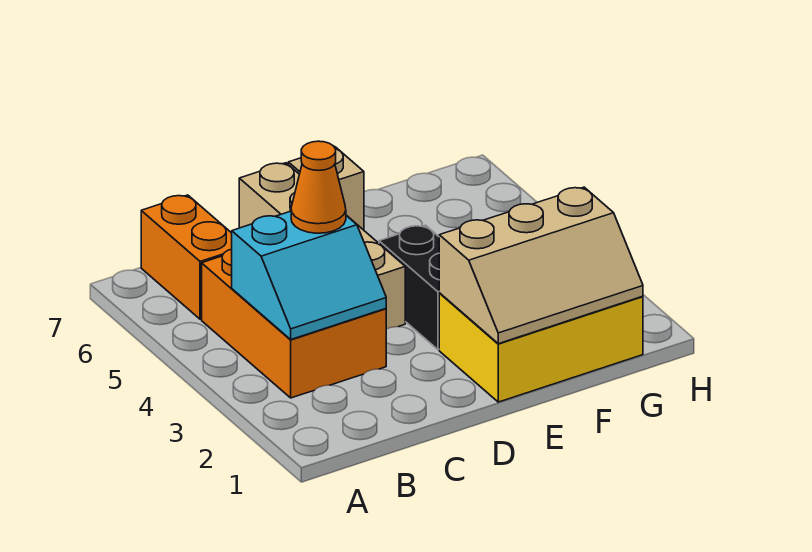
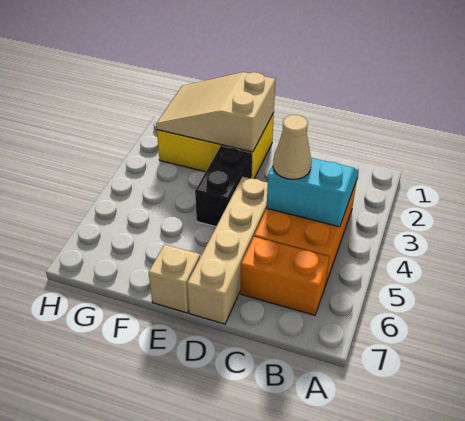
orange brick B6:B7 level 1 -> orange brick B6:C6 level 1
orange cone C4 level 3 -> tan cone C4 level 3
tan slope E1:G2 level 2 top 2 -> tan slope E1:G2 level 2 top E

